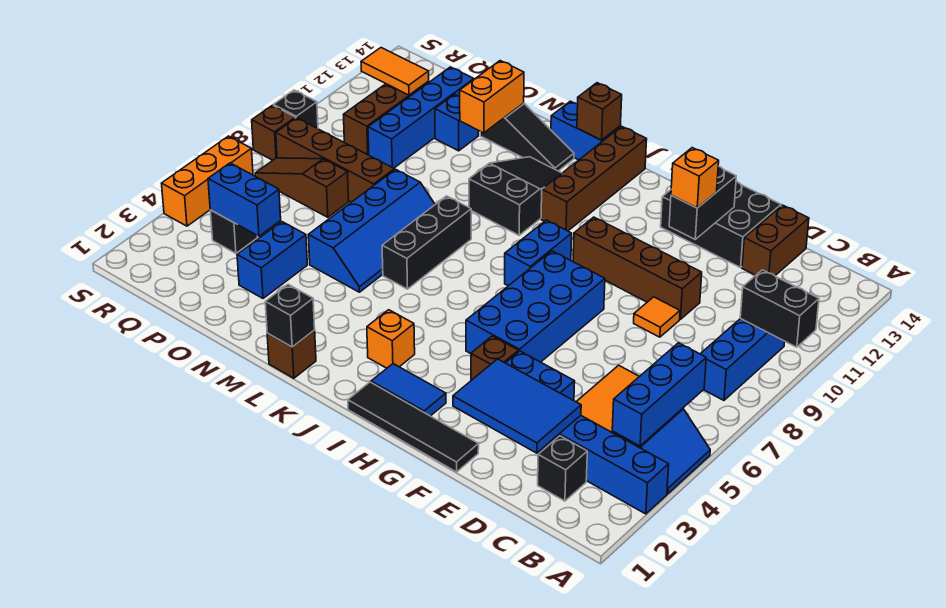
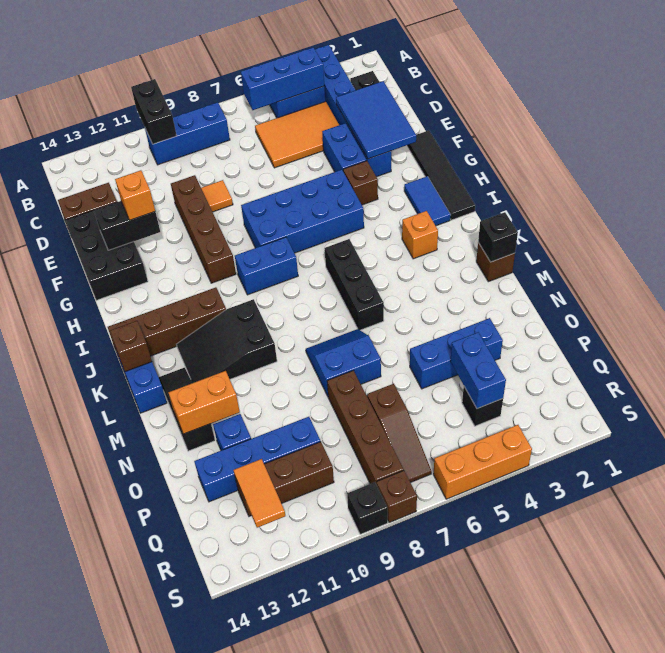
black brick L6:L8 level 1 -> black brick J6:L6 level 1
blue slope M5:N8 level 1 top N -> blue slope M7:N8 level 1 top N
blue brick O3:O4 level 1 -> blue brick O3:O5 level 1

